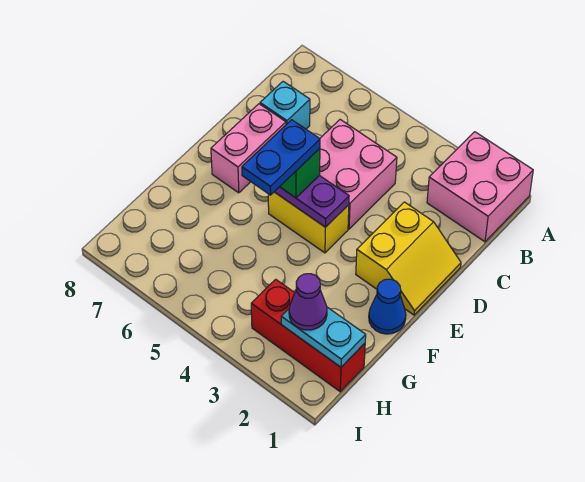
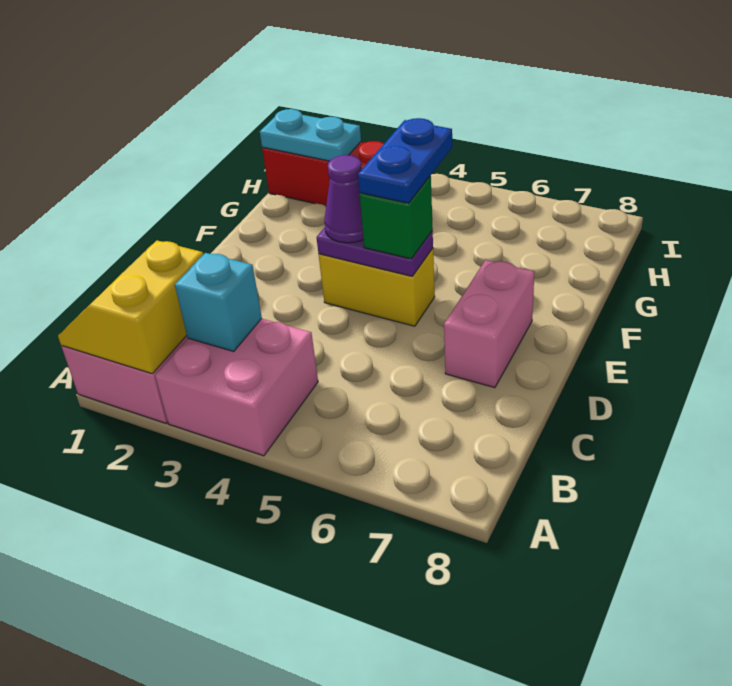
pink brick C4:D5 level 1 -> pink brick A3:B4 level 1
cyan brick C7 level 1 -> cyan brick B3 level 2
yellow slope D1:E2 level 1 top 2 -> yellow slope A1:B2 level 2 top 2
blue cone F1 level 1 -> none
purple cone H2 level 3 -> purple cone E4 level 3

